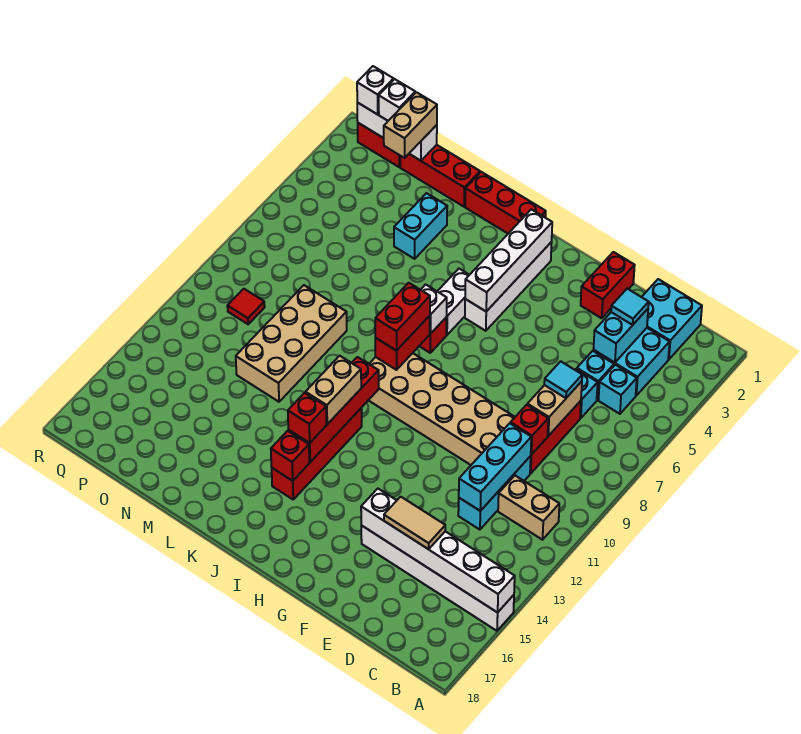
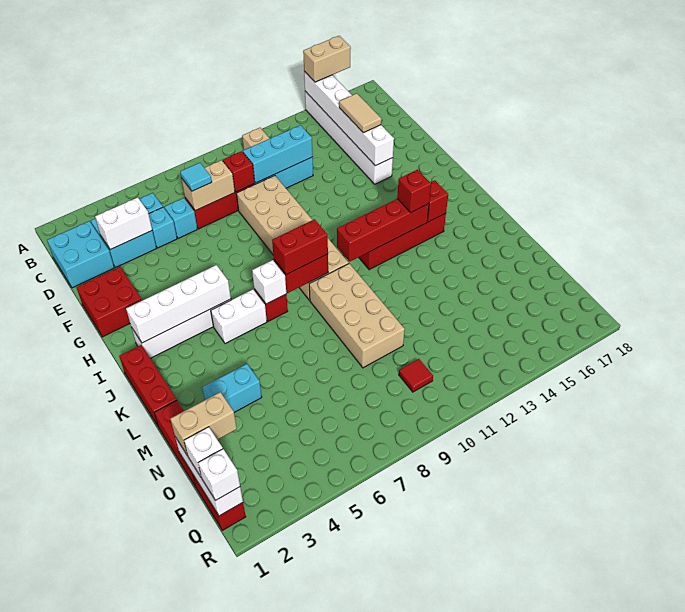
cyan brick D3:D4 level 2 -> white brick D3:D4 level 2
cyan tile D3 level 3 -> none
red brick F1:F2 level 1 -> red brick F1:G2 level 1
tan brick J12:J13 level 3 -> tan brick A15:A16 level 3
tan brick M9:N12 level 1 -> tan brick K9:N10 level 1

